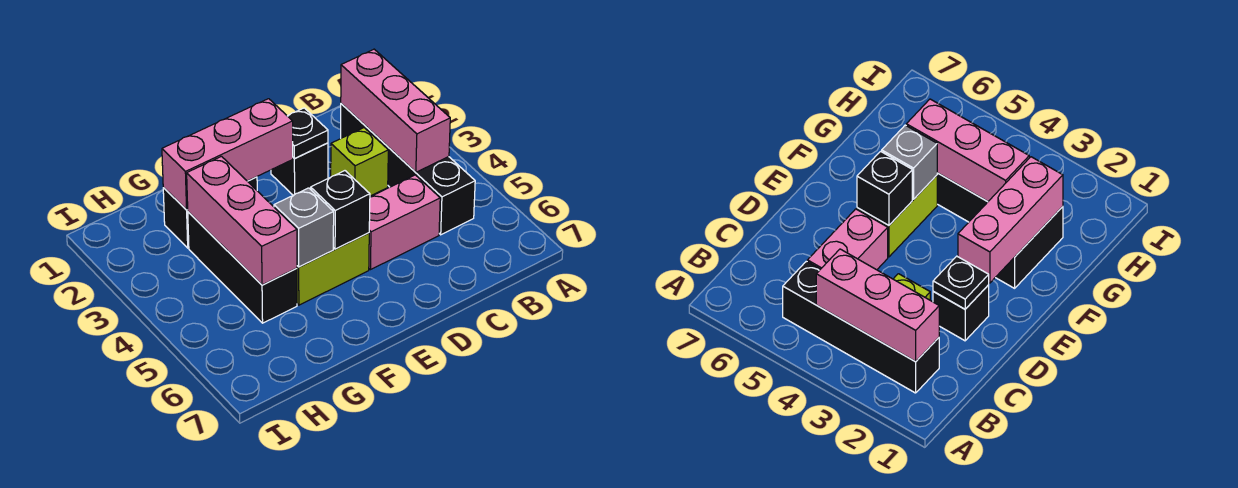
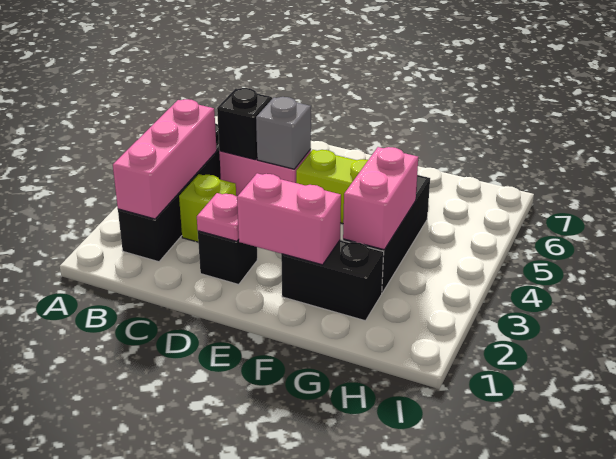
black plate D2 level 2 -> pink plate D2 level 2
pink brick E2:G2 level 2 -> pink brick E2:F2 level 2
black brick E5 level 2 -> black brick C5 level 2
grey brick F5 level 2 -> grey brick D5 level 2
pink brick G3:G5 level 2 -> pink brick G3:G4 level 2

